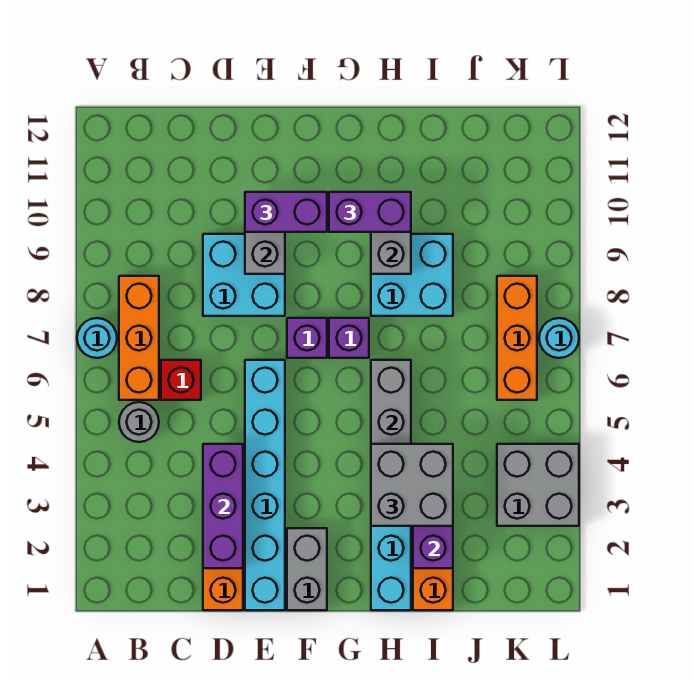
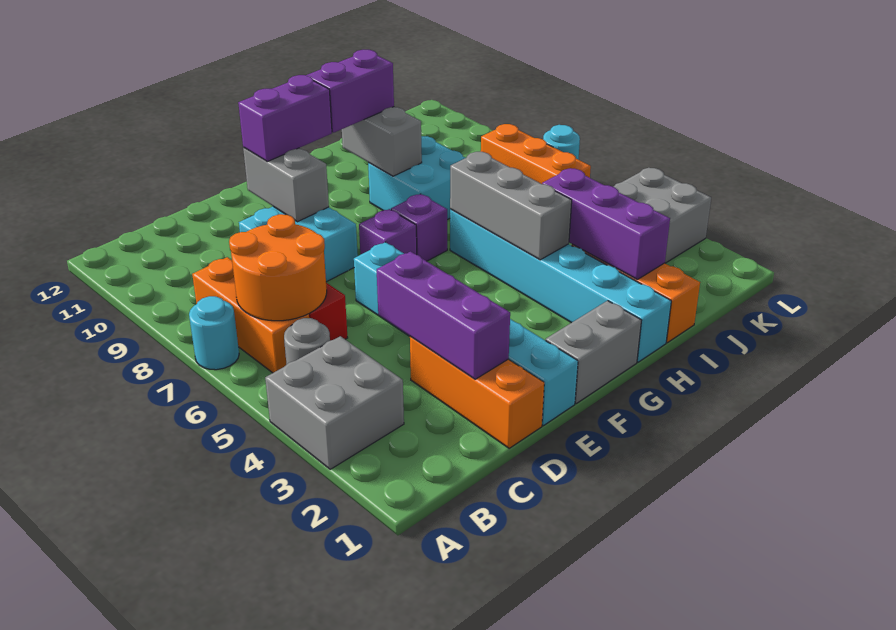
none -> orange round brick B6:C7 level 2
grey brick F1:F2 level 1 -> grey brick F1:G1 level 1
grey brick H3:I4 level 3 -> grey brick A3:B4 level 1

